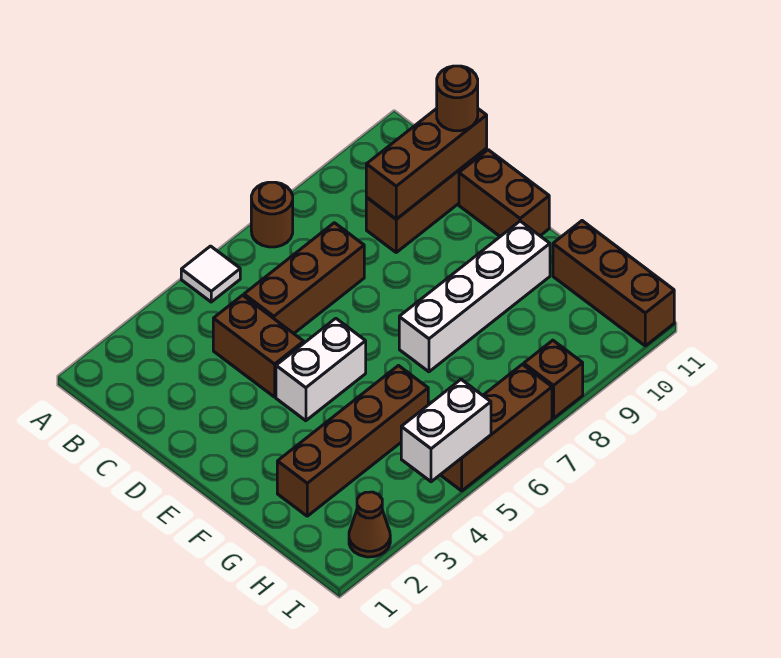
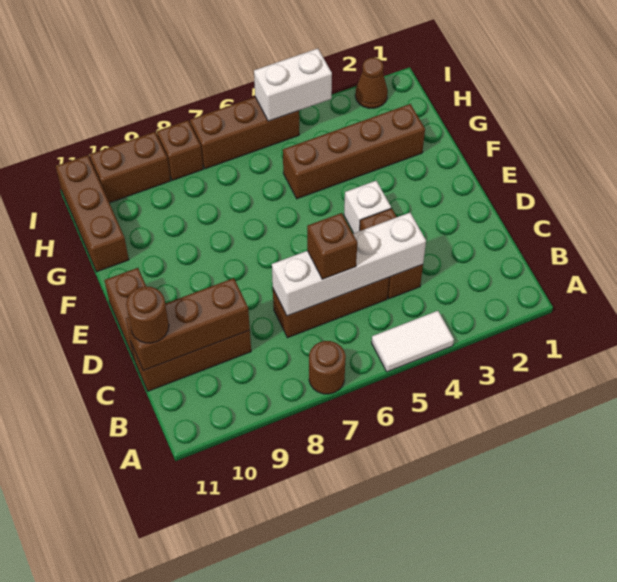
white tile A5 level 1 -> white tile A4:A5 level 1
none -> brown brick C6 level 3
white brick E4:E5 level 1 -> white brick E4 level 1
white brick F7:F10 level 1 -> white brick C4:C7 level 2
none -> brown brick I9:I10 level 1

